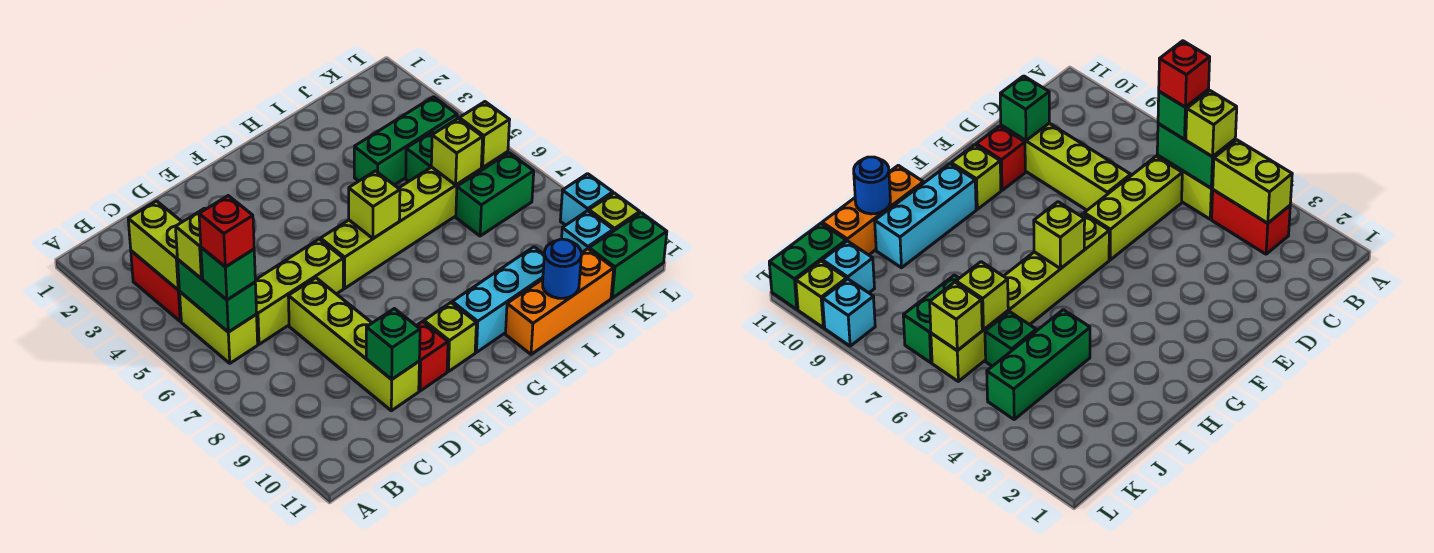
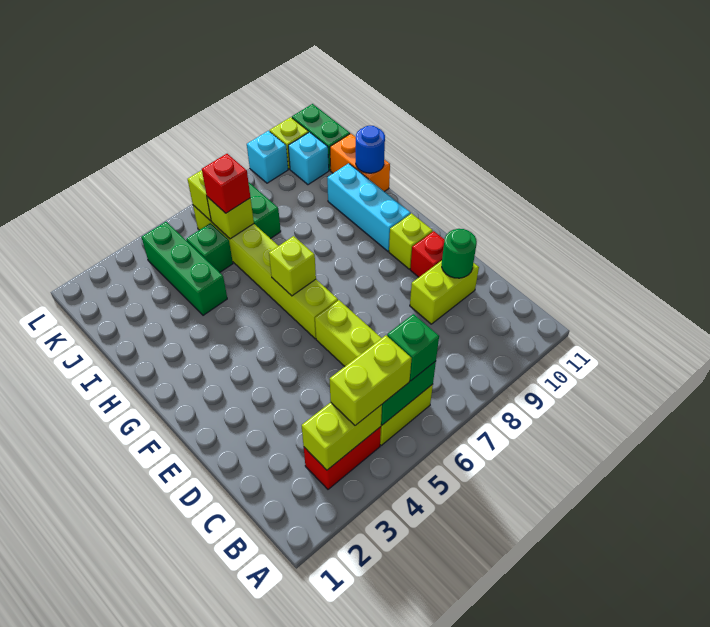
lime brick B5 level 3 -> lime brick B4:B5 level 3
red brick B6 level 4 -> red brick J6 level 3
lime brick D7:D10 level 1 -> lime brick D9:D10 level 1
green brick D10 level 2 -> green round brick D10 level 2
orange brick H11:J11 level 1 -> orange brick I11:J11 level 1

